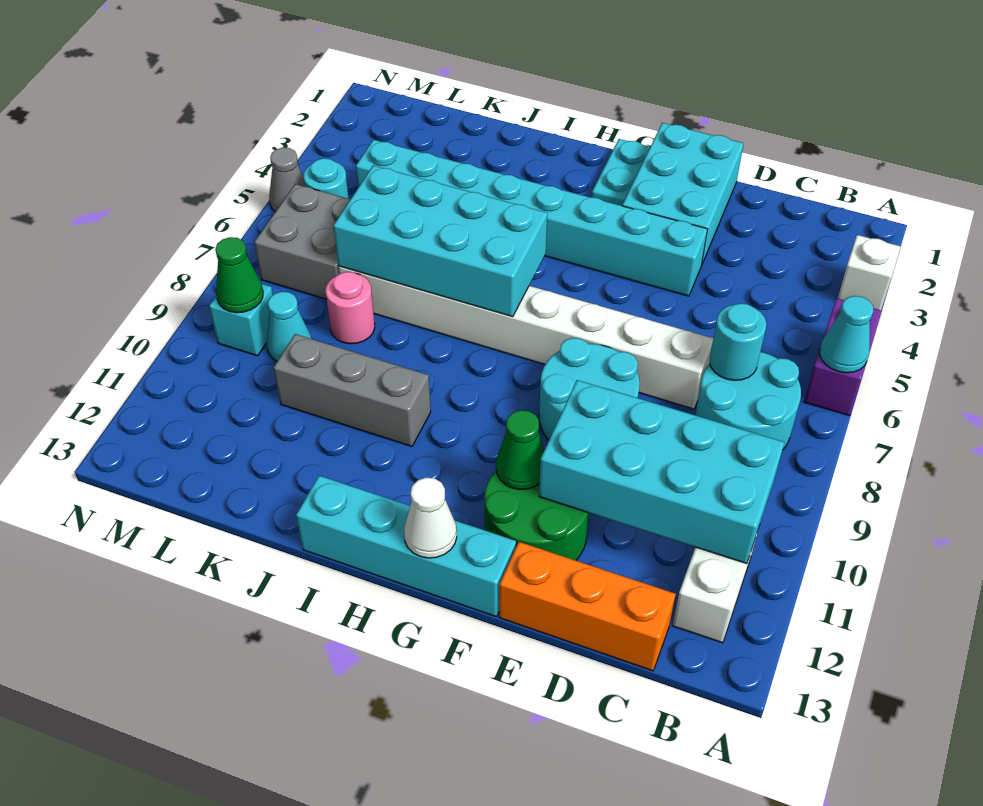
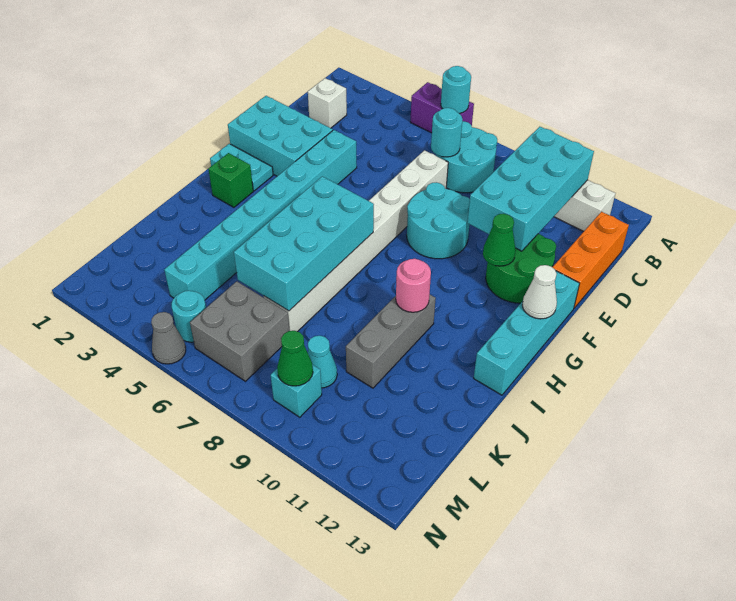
white brick A3 level 1 -> white brick C2 level 1
cyan cone A6 level 2 -> cyan round brick A6 level 2
none -> green brick H2 level 1
pink round brick K8 level 1 -> pink round brick I10 level 2

